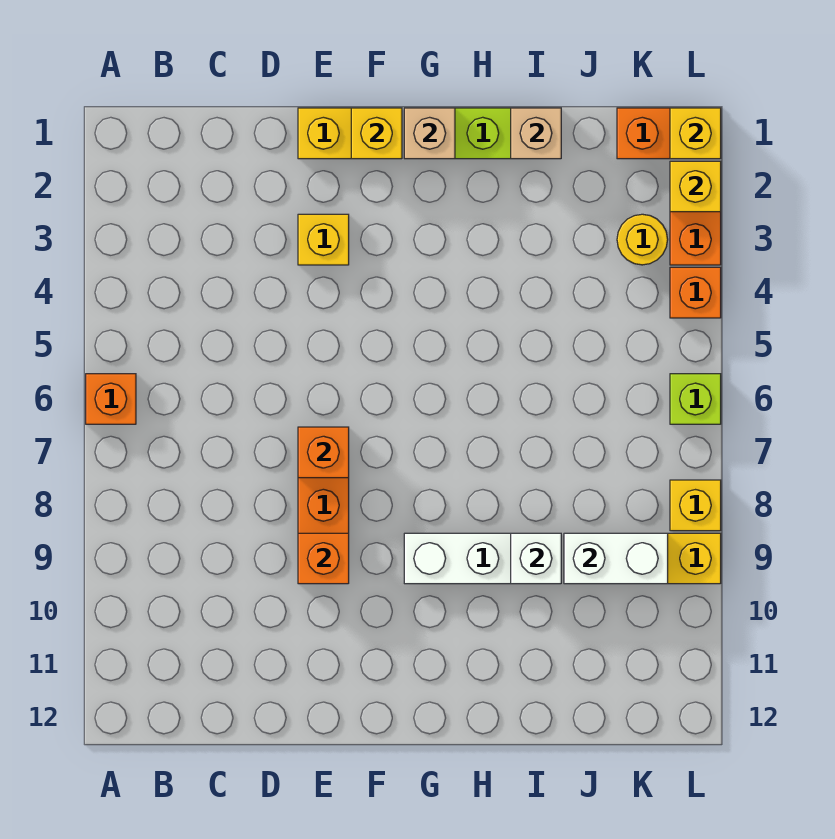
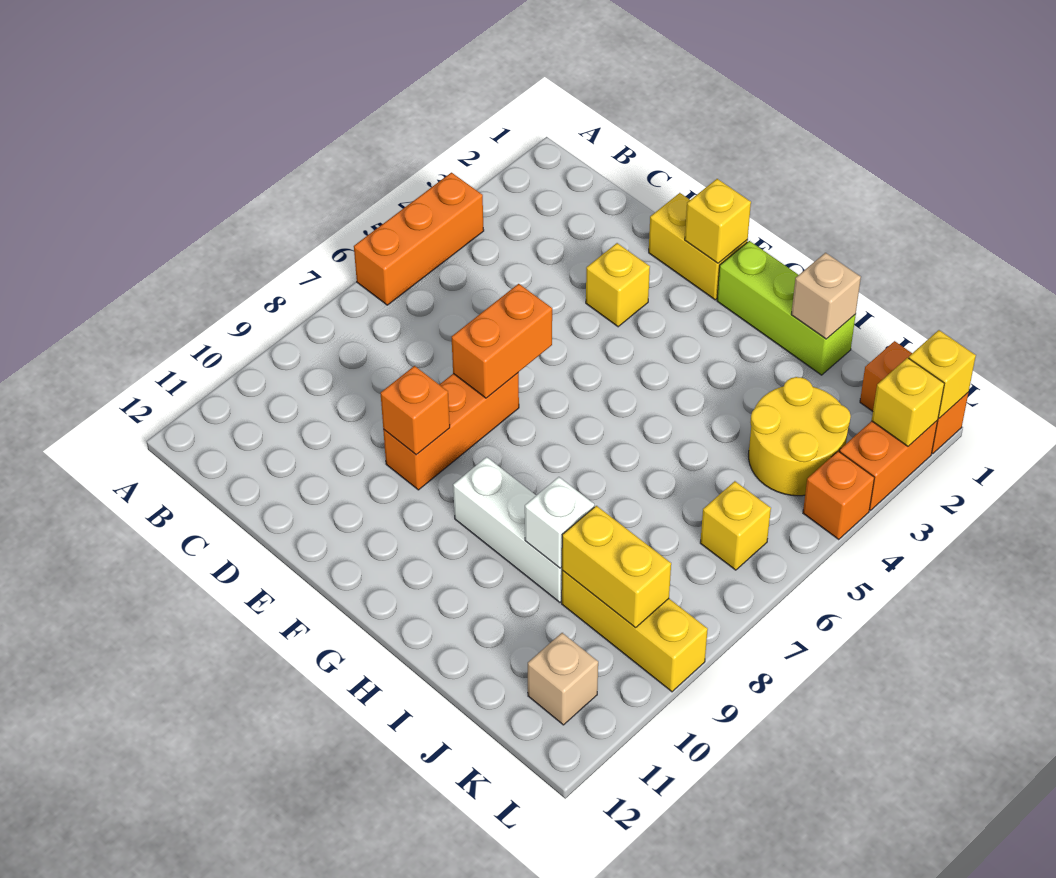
orange brick A6 level 1 -> orange brick A4:A6 level 1
orange brick E7 level 2 -> orange brick E6:E7 level 2
tan brick G1 level 2 -> tan brick K11 level 1
white brick J9:K9 level 2 -> yellow brick J9:K9 level 2
yellow round brick K3 level 1 -> yellow round brick J3:K4 level 1
lime brick L6 level 1 -> none
yellow brick L8 level 1 -> yellow brick K6 level 1

